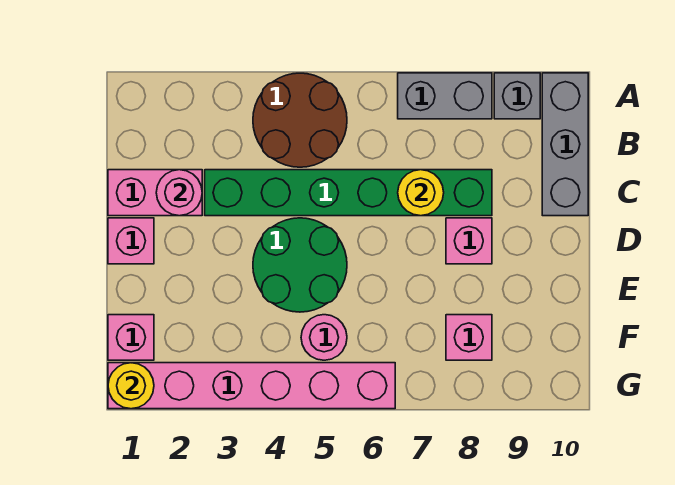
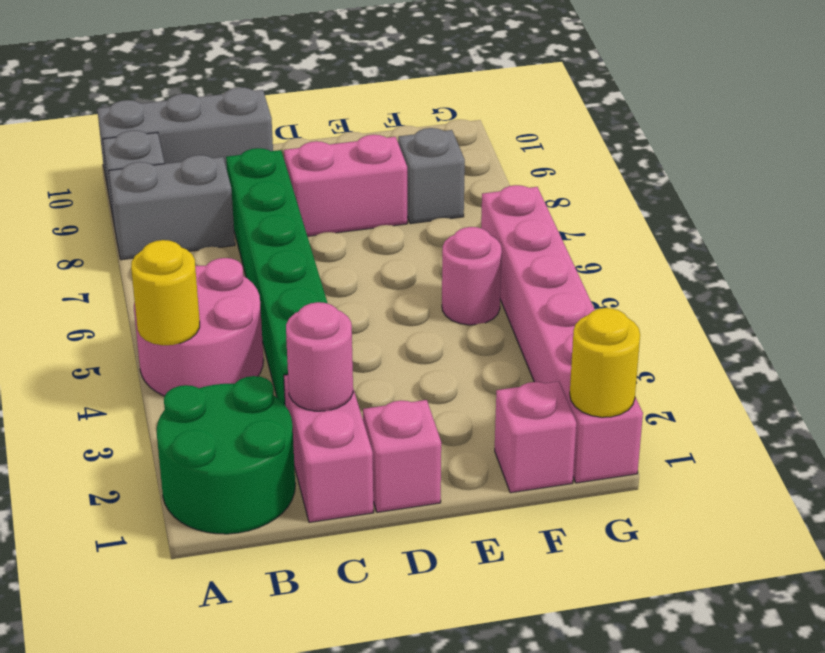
brown round brick A4:B5 level 1 -> pink round brick A4:B5 level 1
grey brick A7:A8 level 1 -> grey brick A8:B8 level 1
yellow round brick C7 level 2 -> yellow round brick A4 level 2
green round brick D4:E5 level 1 -> green round brick A1:B2 level 1
pink brick D8 level 1 -> pink brick D8:E8 level 1
pink brick F8 level 1 -> grey brick F8 level 1

